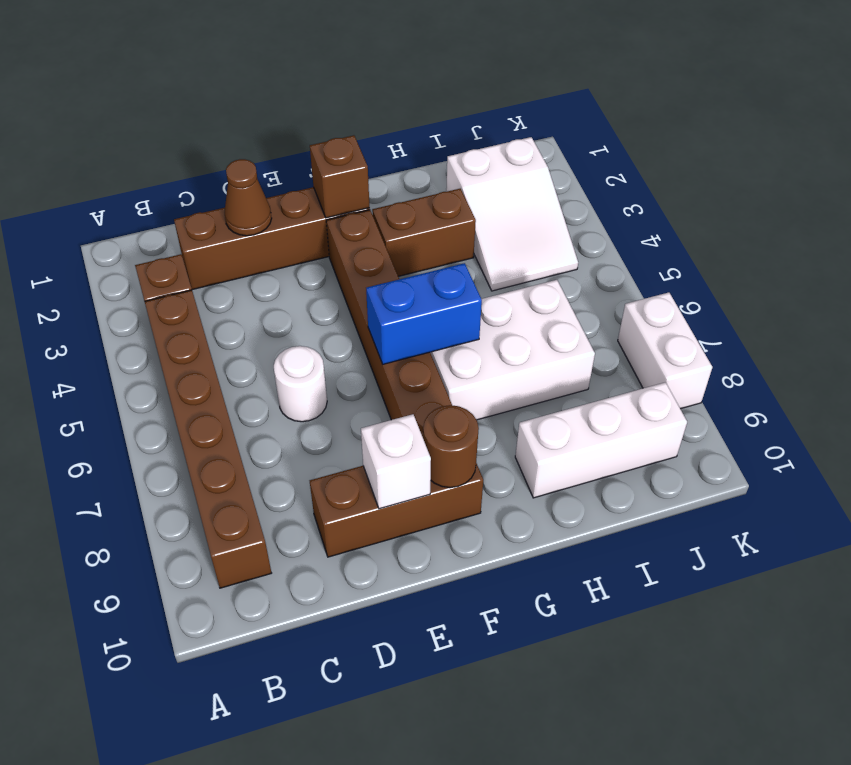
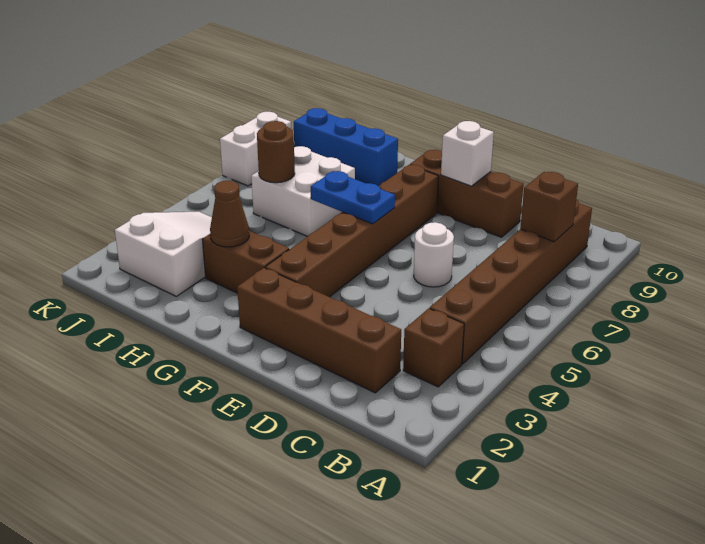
brown cone D2 level 2 -> brown cone H3 level 2
brown brick F2 level 2 -> brown brick B8 level 2
blue brick F6:G6 level 2 -> blue plate F6:G6 level 2
brown round brick F9 level 2 -> brown round brick I6 level 2
white brick G6:I7 level 1 -> white brick H6:I7 level 1
white brick H9:J9 level 1 -> blue brick H9:J9 level 1

